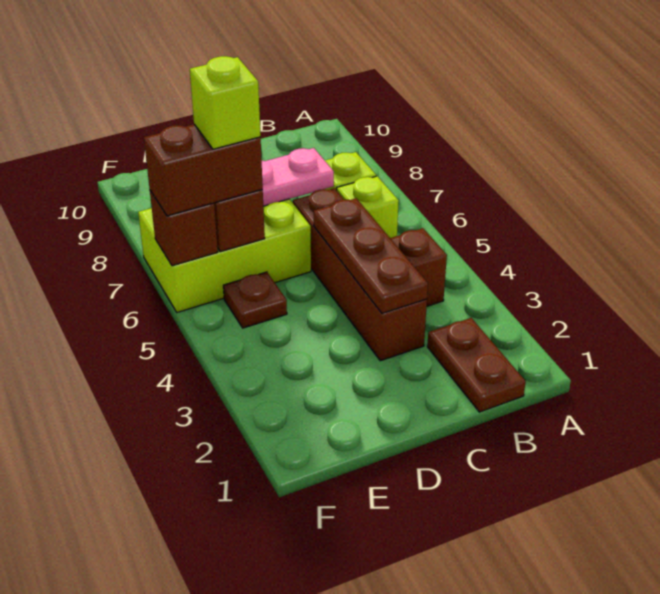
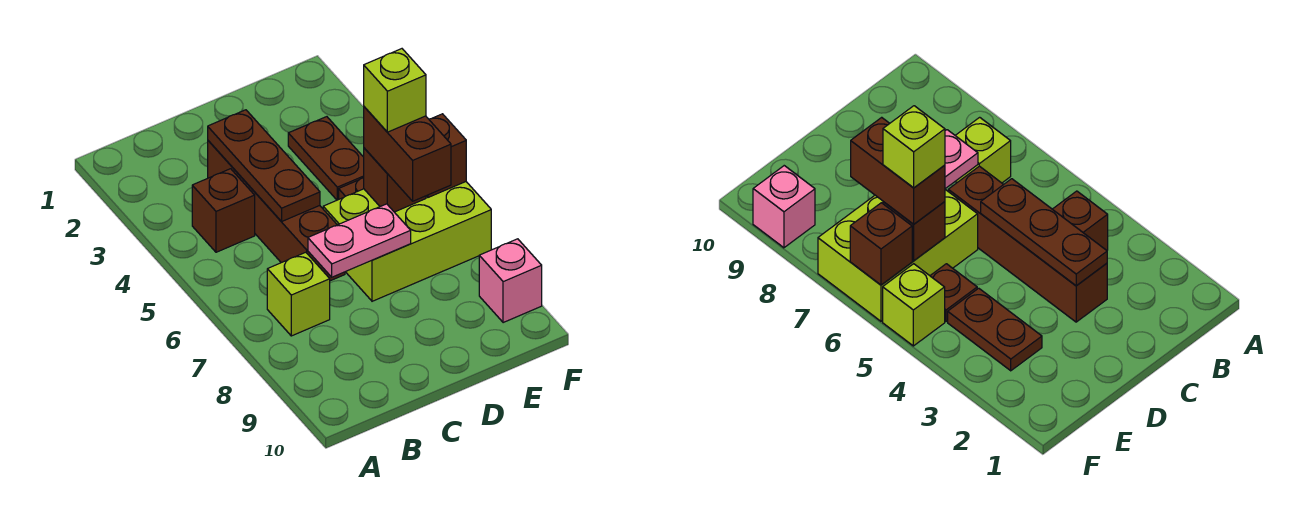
brown plate B1:B2 level 1 -> brown plate E3:E4 level 1
lime brick B6 level 1 -> lime brick F5 level 1
brown brick E6:F6 level 3 -> brown brick E6:E7 level 3
none -> pink brick F9 level 1

